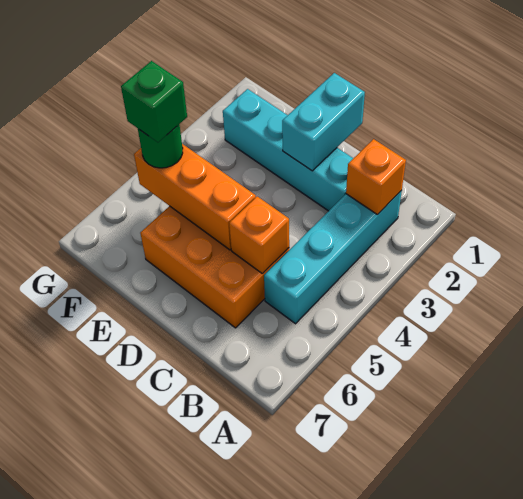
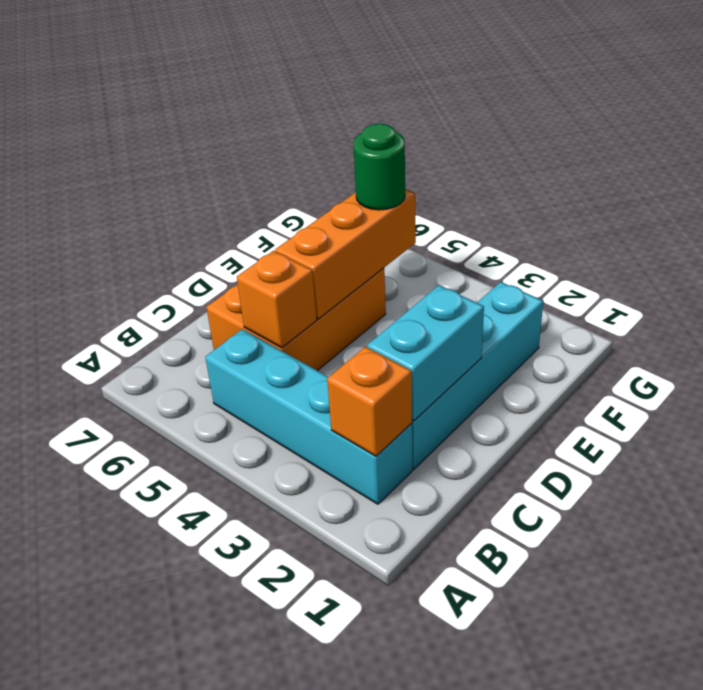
cyan brick D1:D2 level 2 -> cyan brick C2:D2 level 2
green brick F5 level 4 -> none

